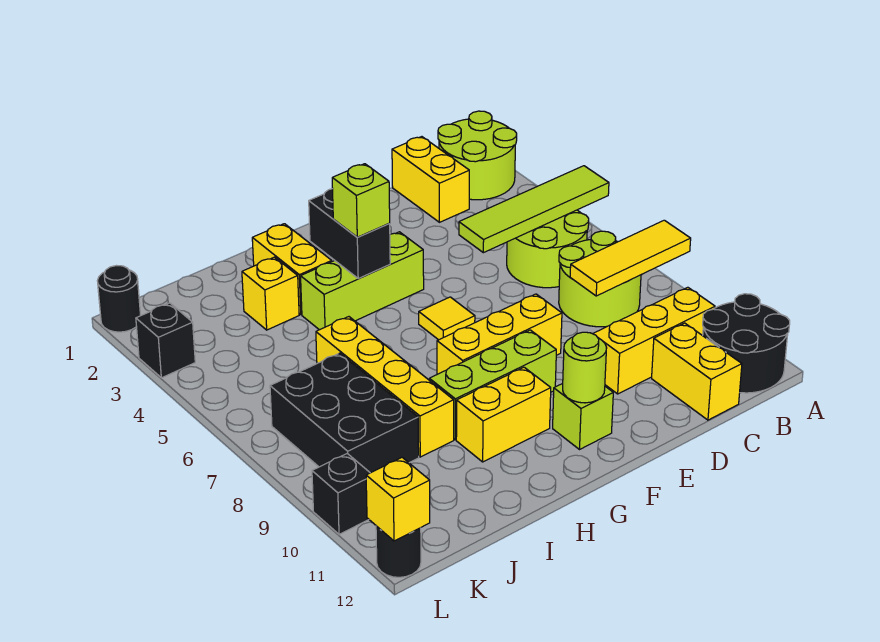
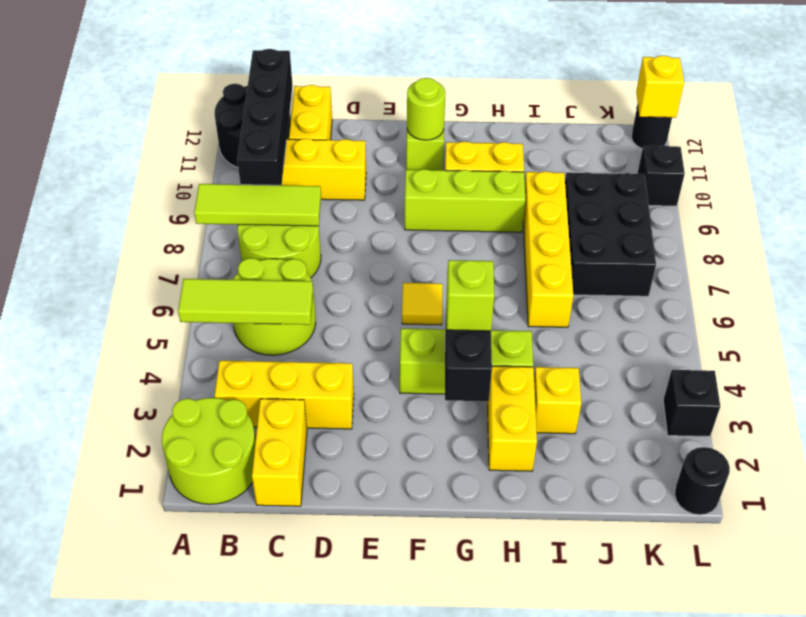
lime tile A5:D5 level 2 -> lime tile A5:C5 level 2
yellow tile A8:C8 level 2 -> lime tile A8:C8 level 2
none -> black brick B9:B12 level 2
yellow brick E8:G8 level 1 -> yellow brick B3:D3 level 1

